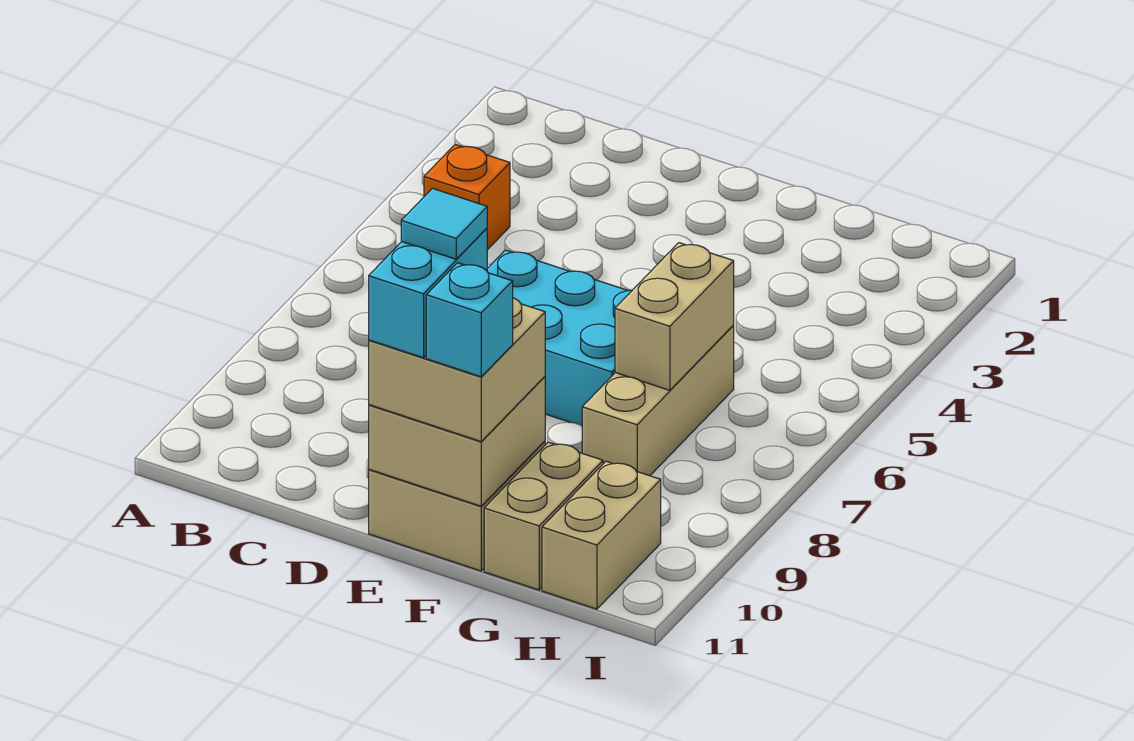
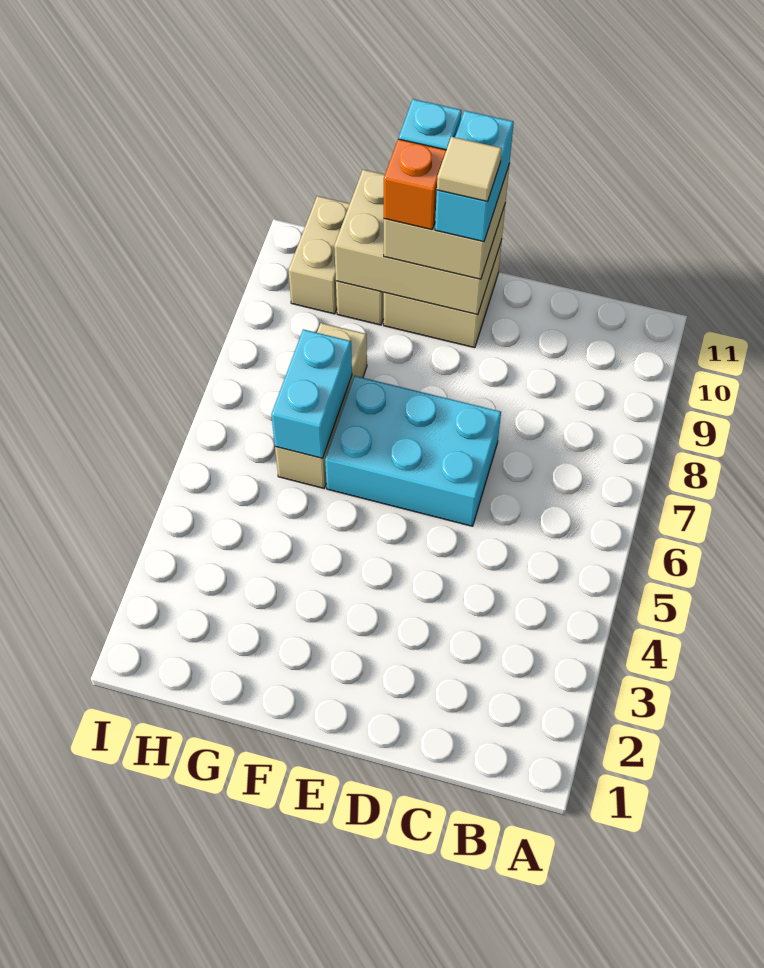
orange brick B4 level 1 -> orange brick F10 level 4
tan brick E10:F11 level 2 -> tan brick E10:G11 level 2
cyan tile E10 level 5 -> tan tile E10 level 5
tan brick G6:G7 level 2 -> cyan brick G6:G7 level 2

